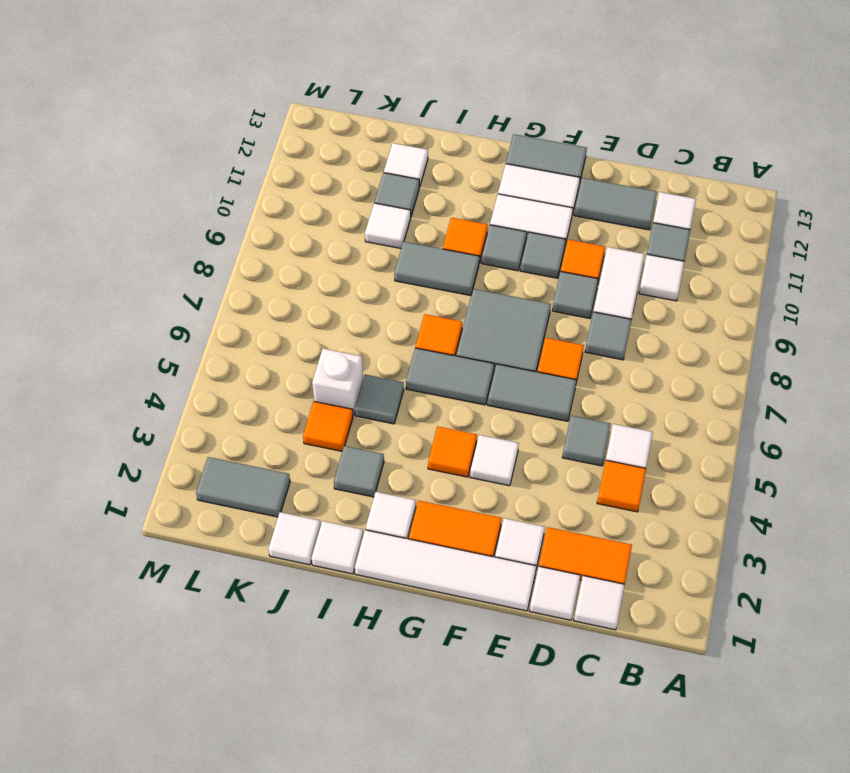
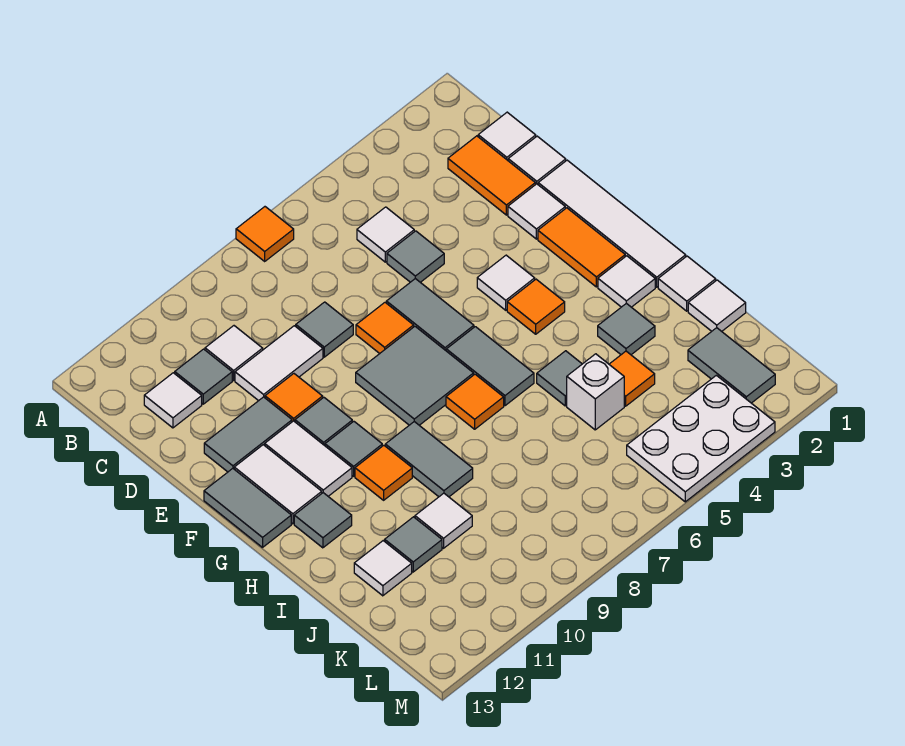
orange tile C4 level 1 -> orange tile A7 level 1
grey tile D12:E12 level 1 -> grey tile E11:E12 level 1
grey tile E9 level 1 -> grey tile H12 level 1
none -> white plate L3:M5 level 1

